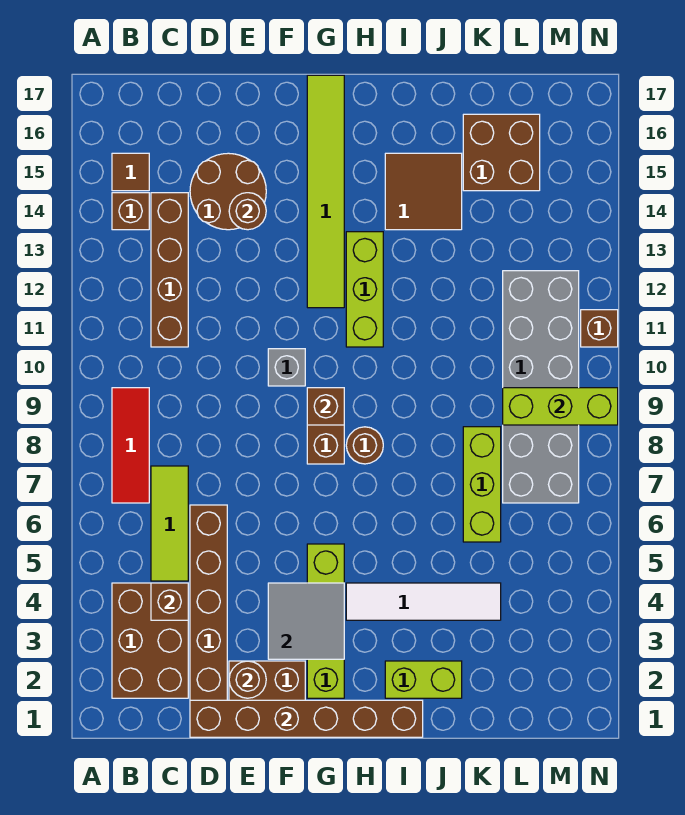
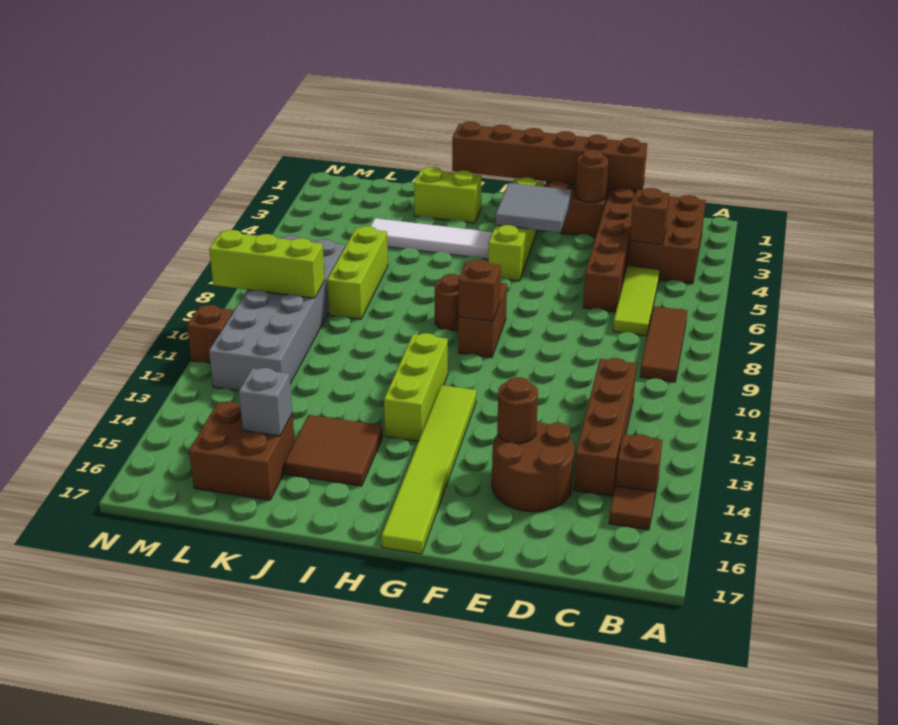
red tile B7:B9 level 1 -> brown tile B7:B9 level 1
grey brick F10 level 1 -> grey brick K15 level 2

